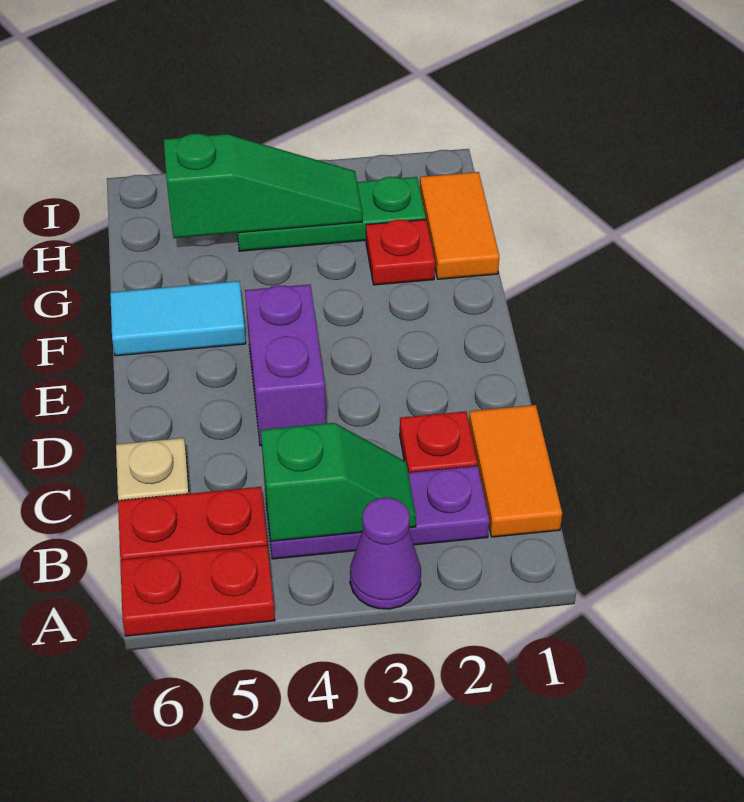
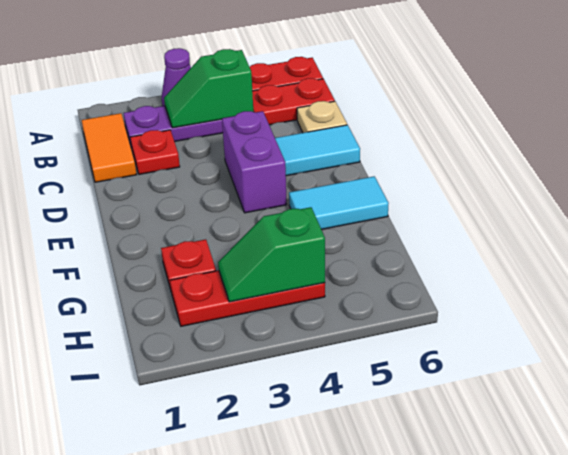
none -> cyan tile D5:D6 level 1
orange tile G1:H1 level 1 -> none
green plate H2:H4 level 1 -> red plate H2:H4 level 1
green slope H3:H5 level 2 top 5 -> green slope H3:H4 level 2 top 4

